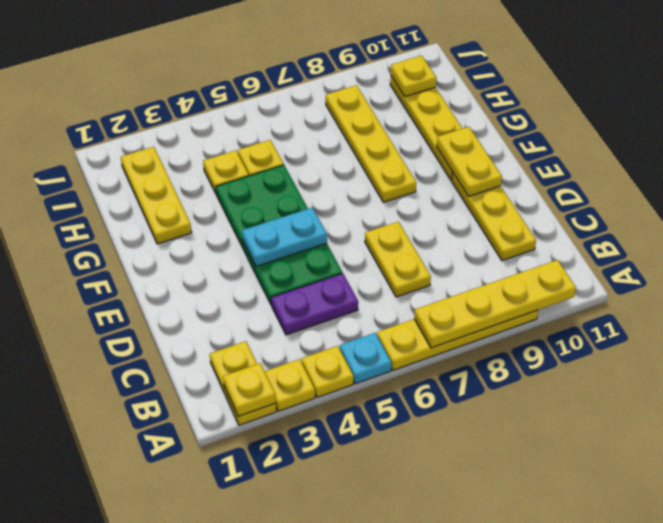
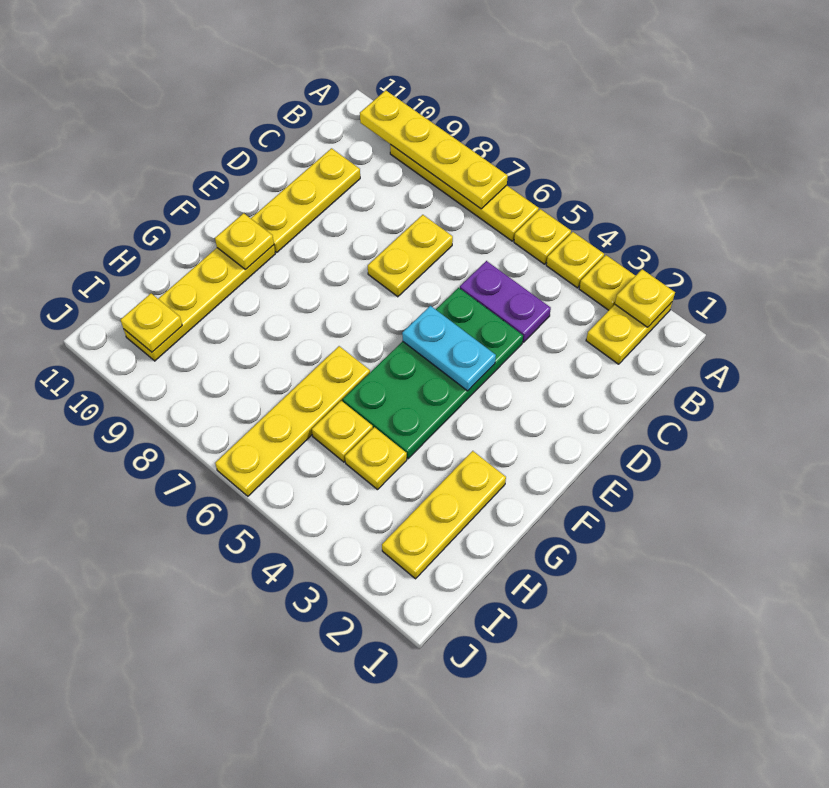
cyan plate A5 level 1 -> yellow plate A5 level 1
yellow plate E10:F10 level 2 -> yellow plate F10 level 2
yellow plate F8:I8 level 1 -> yellow plate G6:J6 level 1

